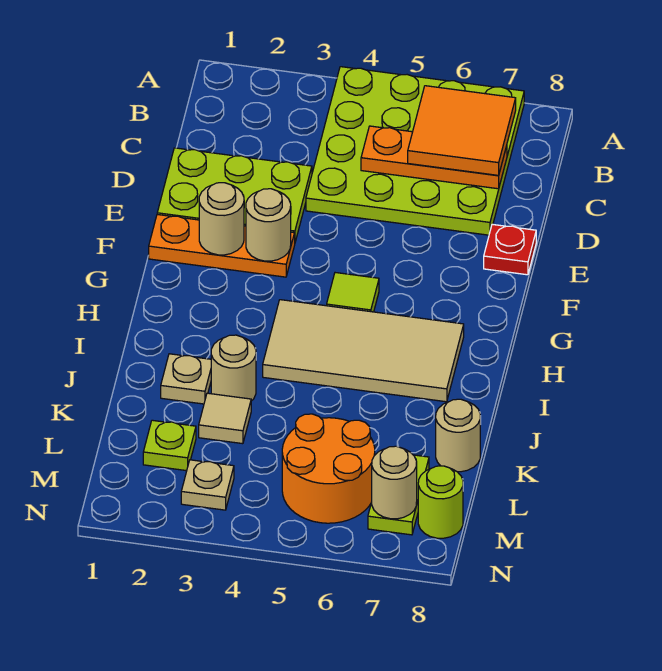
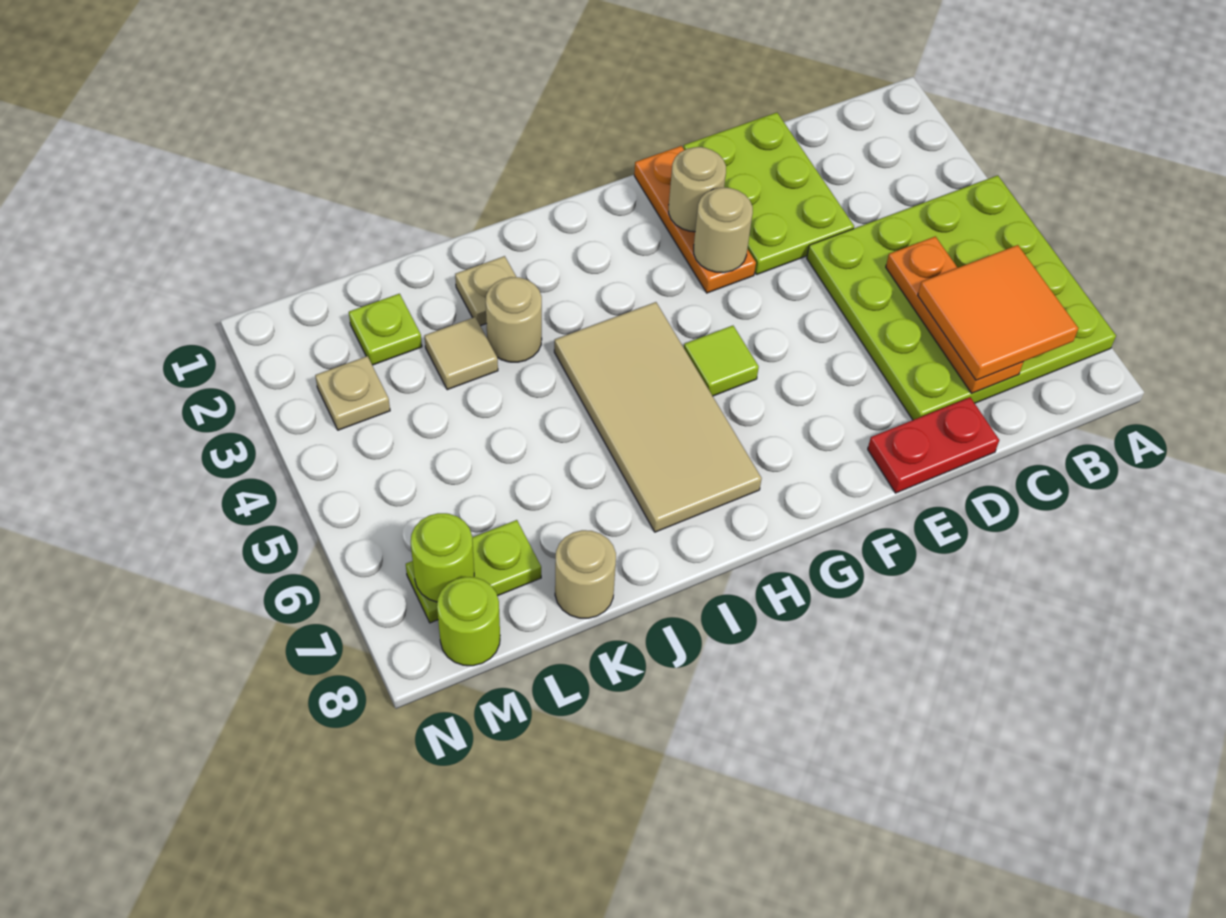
red plate E8 level 1 -> red plate D8:E8 level 1
orange round brick L5:M6 level 1 -> none
tan round brick M7 level 2 -> lime round brick M7 level 2

